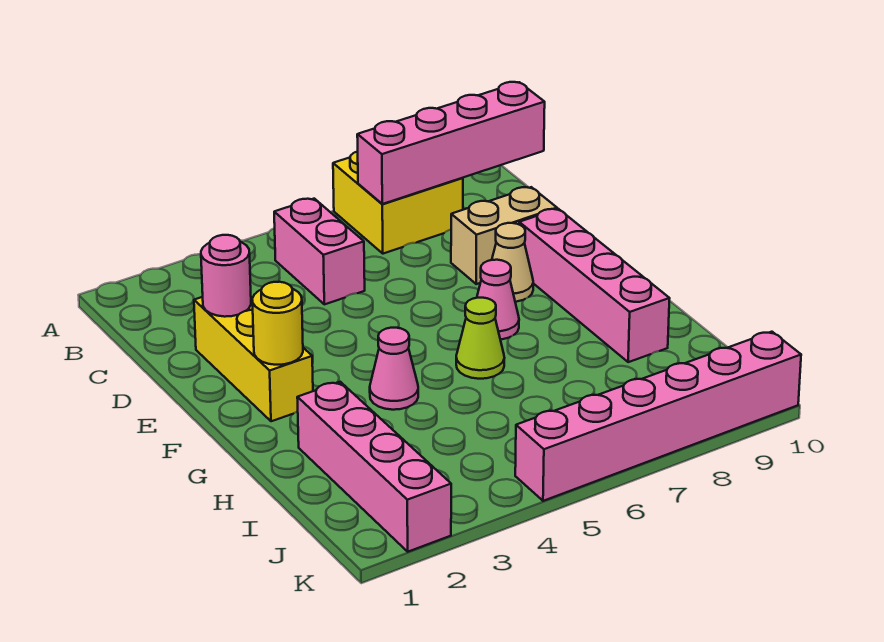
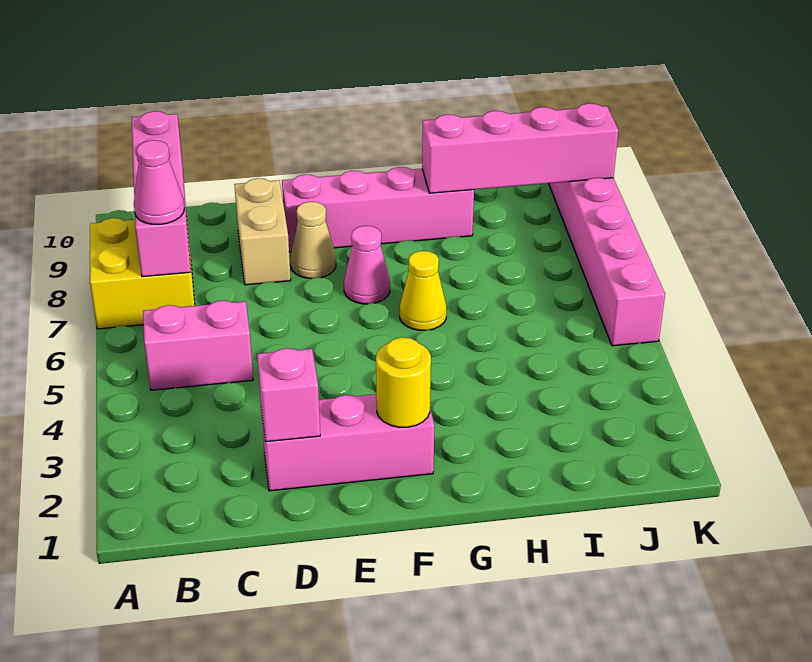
yellow brick D2:F2 level 1 -> pink brick D2:F2 level 1
pink round brick D2 level 2 -> pink brick D2 level 2
pink cone G4 level 1 -> pink cone B7 level 3
lime cone G6 level 1 -> yellow cone G6 level 1
pink brick H2:K2 level 1 -> pink brick H9:K9 level 2

